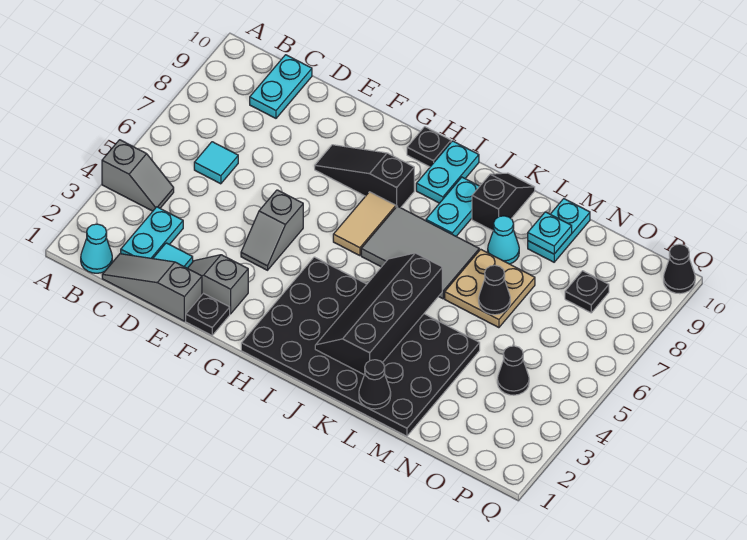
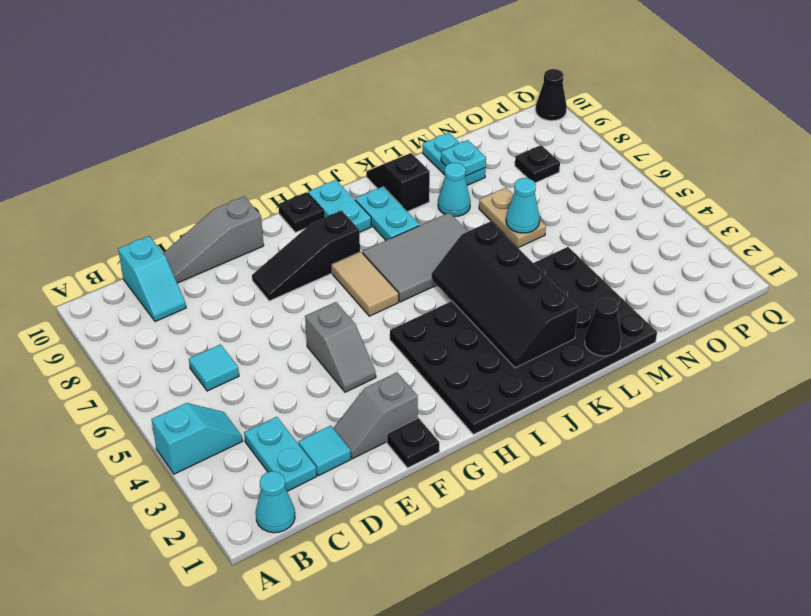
grey slope A4:B4 level 1 top A -> cyan slope A4:B4 level 1 top A
grey slope C1:E1 level 1 top E -> grey slope D10:F10 level 1 top F
cyan plate C9:C10 level 1 -> cyan slope C9:C10 level 1 top 10
tan plate L6:M7 level 1 -> tan plate M6:M7 level 1
black cone M6 level 2 -> cyan cone M6 level 2
black cone O4 level 1 -> none

